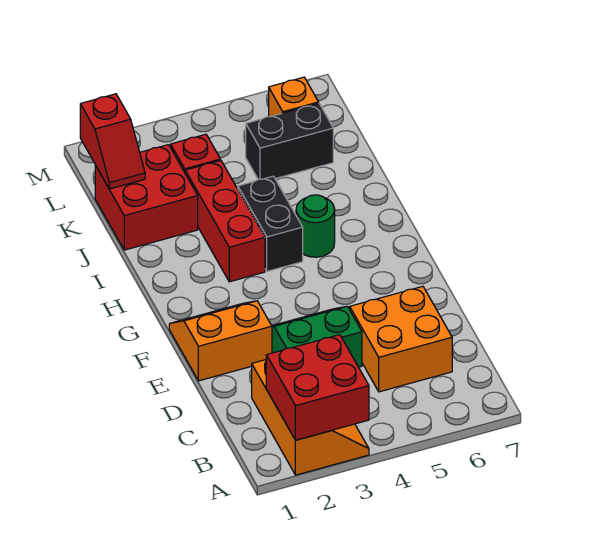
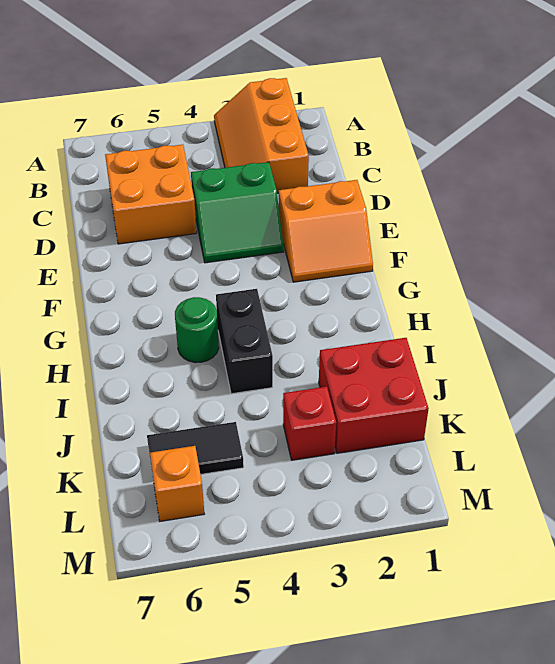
red brick A2:B3 level 2 -> none
red brick H3:J3 level 1 -> none
red slope K1:L1 level 2 top L -> none
black brick K5:K6 level 1 -> black tile K5:K6 level 1

